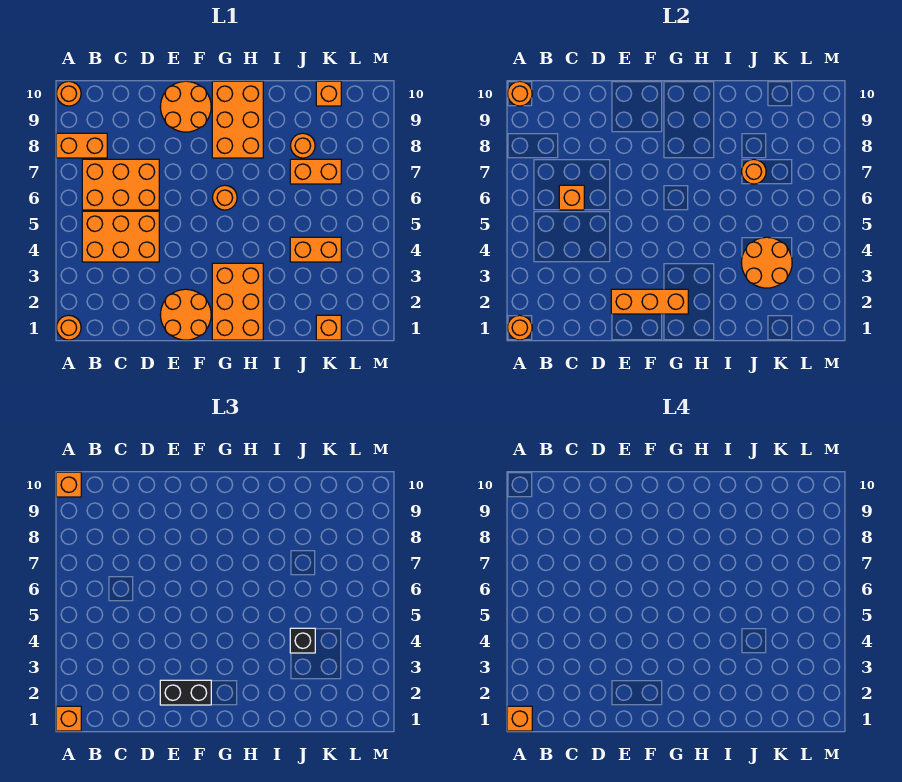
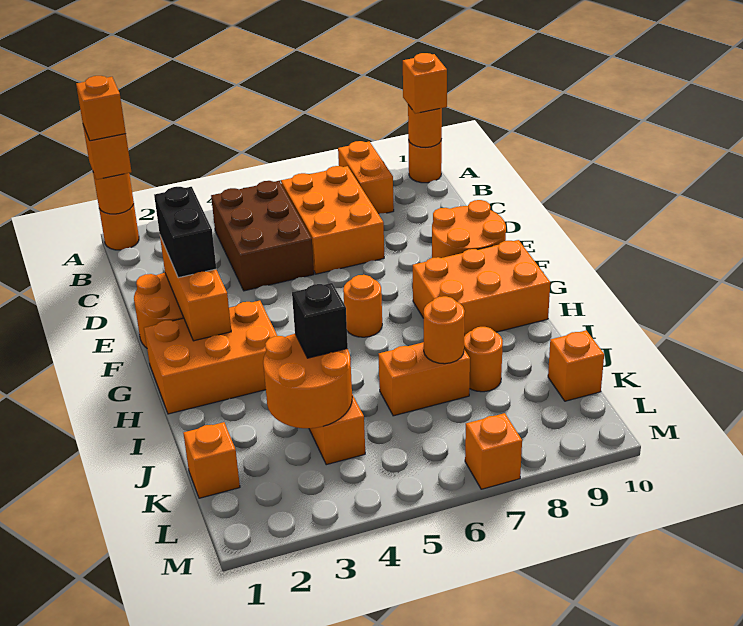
orange brick B4:D5 level 1 -> brown brick B4:D5 level 1
orange brick C6 level 2 -> orange brick M7 level 1
orange brick J7:K7 level 1 -> orange brick J6:J7 level 1

